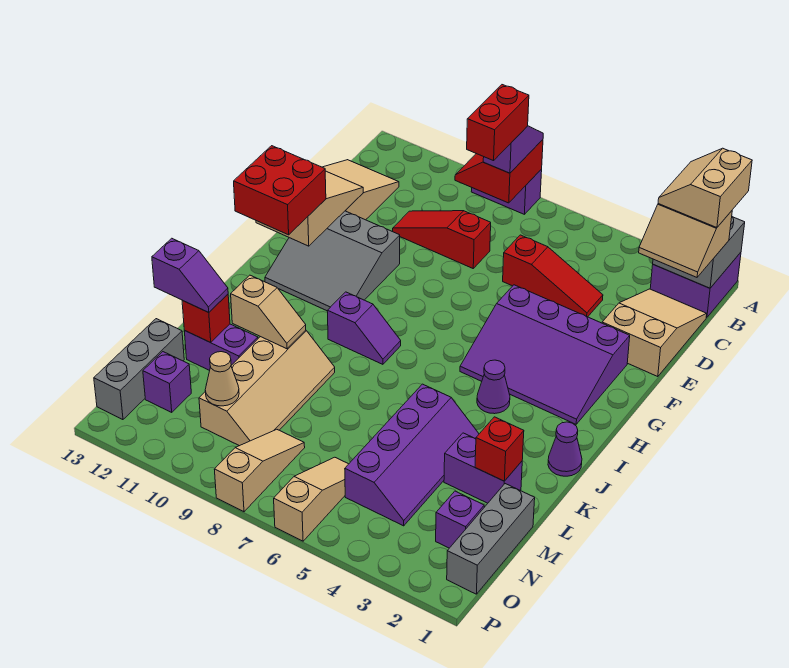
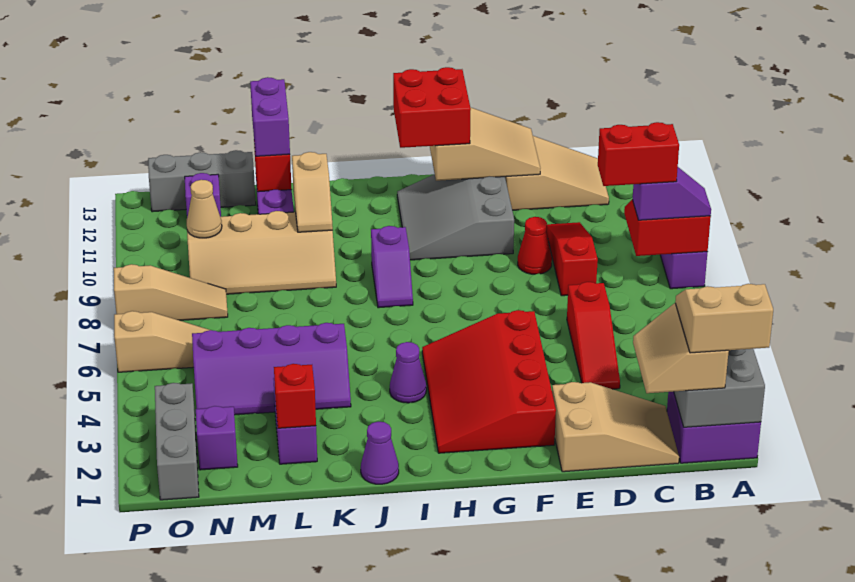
none -> red cone E9 level 1
purple slope F2:H5 level 1 top F -> red slope F2:H5 level 1 top F
purple slope L12:L13 level 3 top 13 -> purple brick L12:L13 level 3
grey brick M1:O1 level 1 -> grey brick O1:O3 level 1

